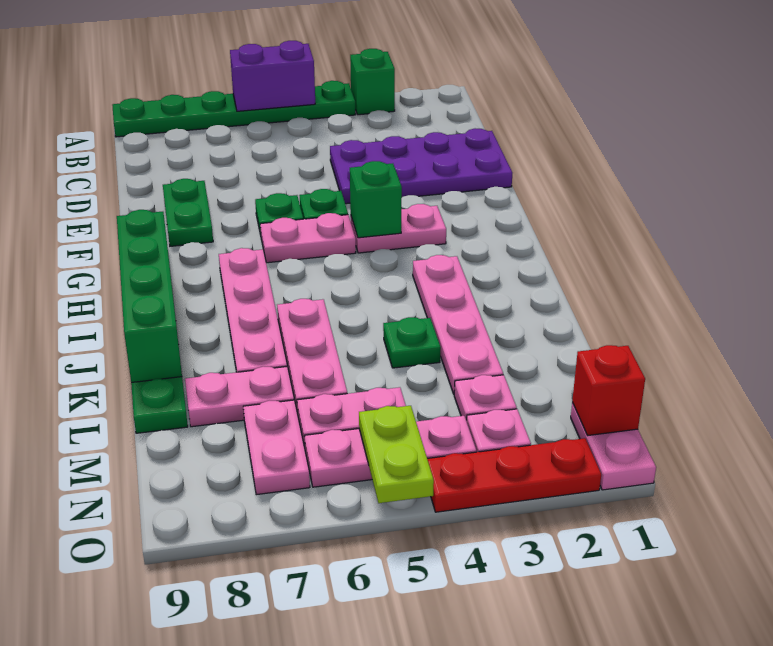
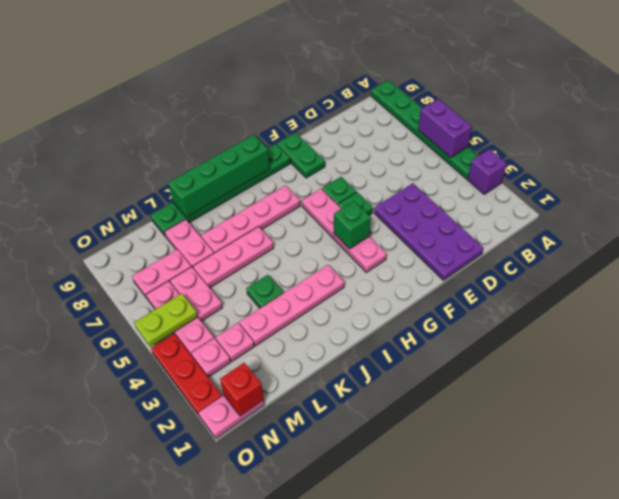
green brick A3 level 1 -> purple brick A3 level 1
green plate E8:F8 level 1 -> green plate F8:F9 level 1

